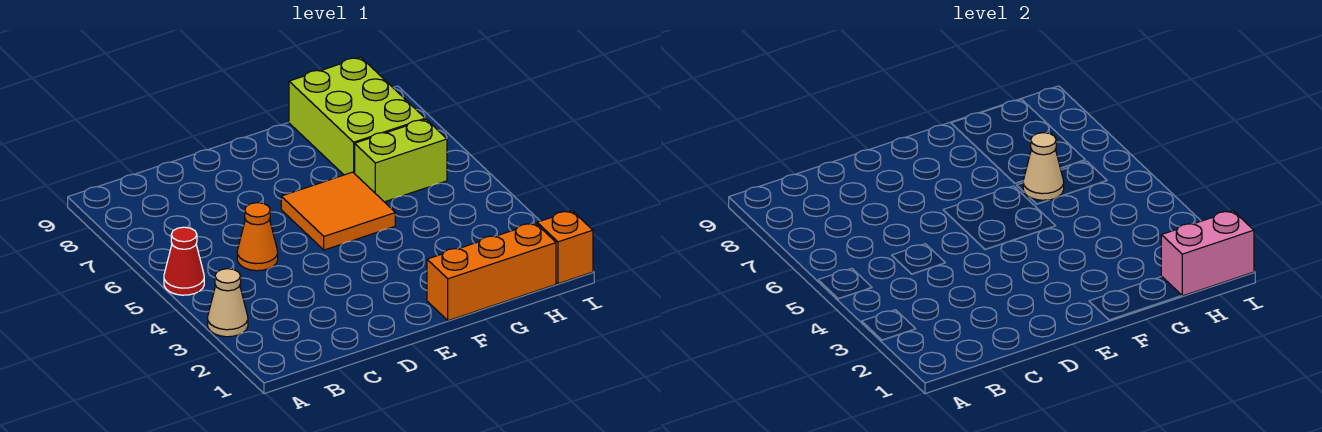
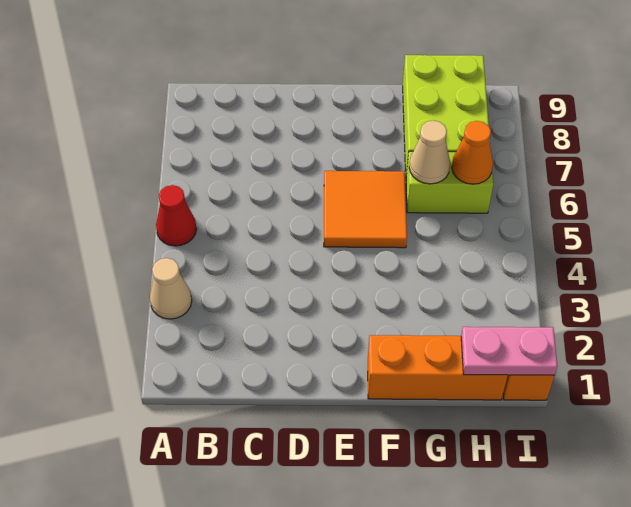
orange cone C5 level 1 -> orange cone H6 level 2
pink brick H1:I1 level 2 -> pink plate H1:I1 level 2

